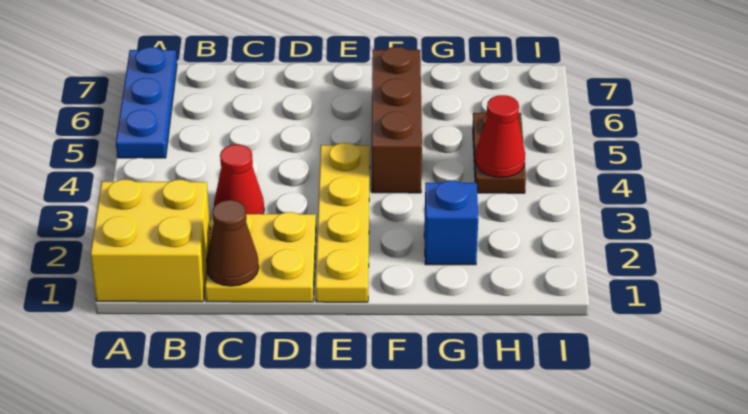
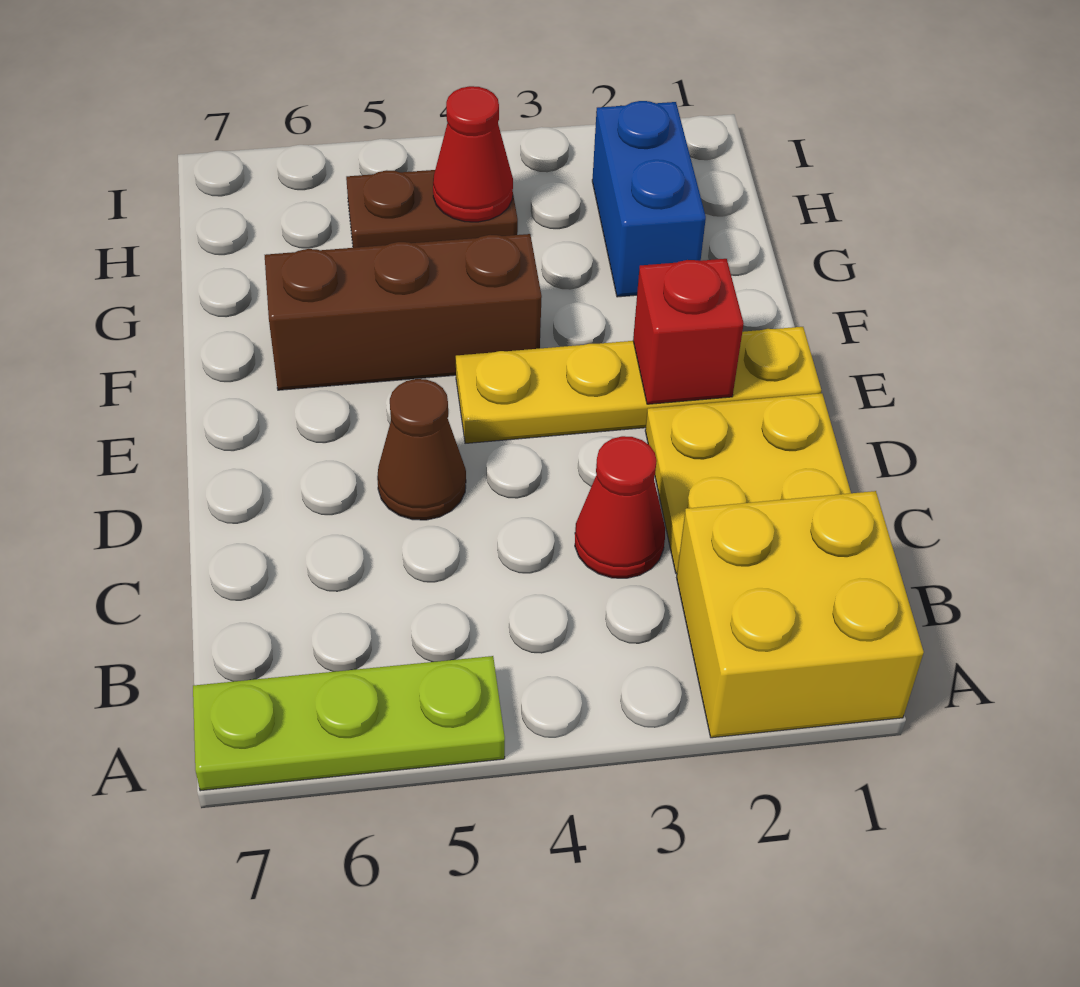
blue plate A5:A7 level 1 -> lime plate A5:A7 level 1
brown cone C1 level 2 -> brown cone D5 level 1
none -> red brick E2 level 2
blue brick G2 level 1 -> blue brick G2:H2 level 1

